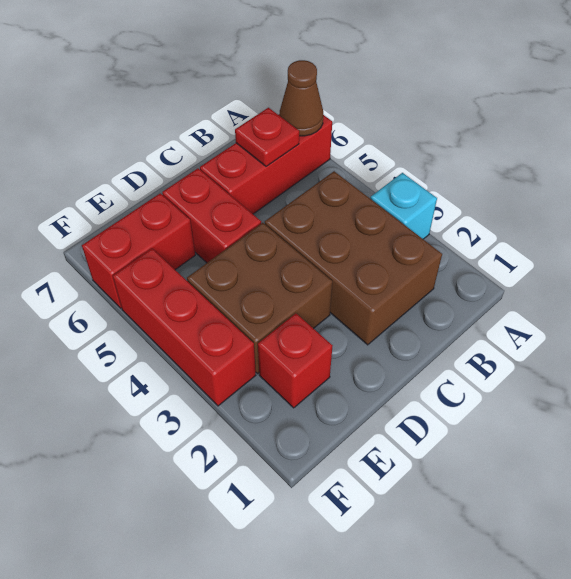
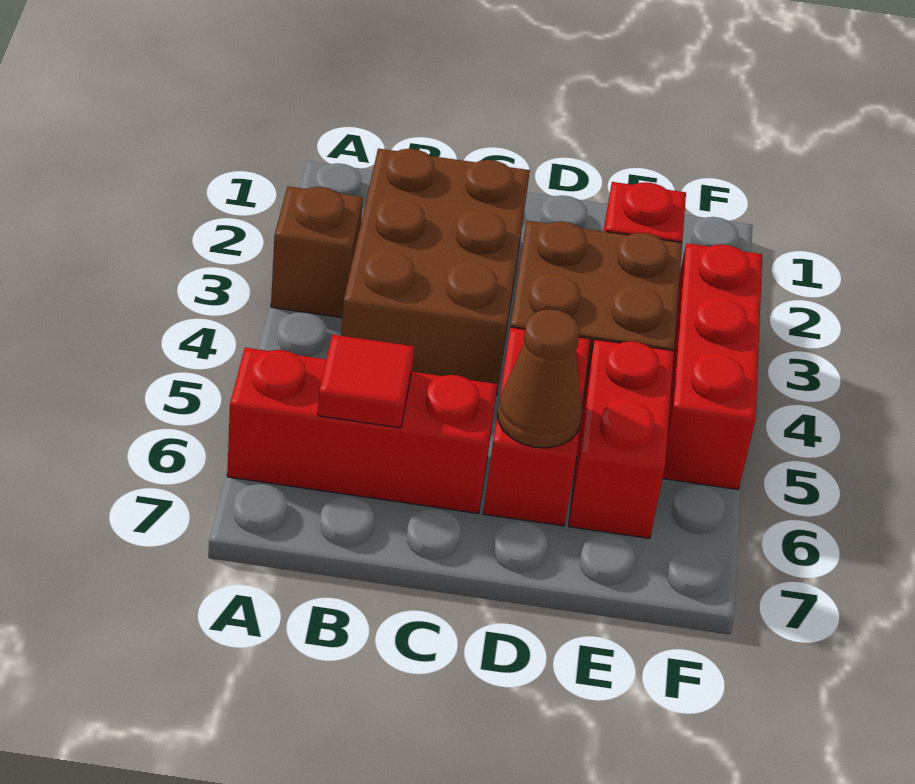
cyan brick A3 level 1 -> brown brick A3 level 1
brown cone A6 level 2 -> brown cone D6 level 2
red plate B6 level 2 -> red tile B6 level 2
red brick E6:F6 level 1 -> red brick E5:E6 level 1

